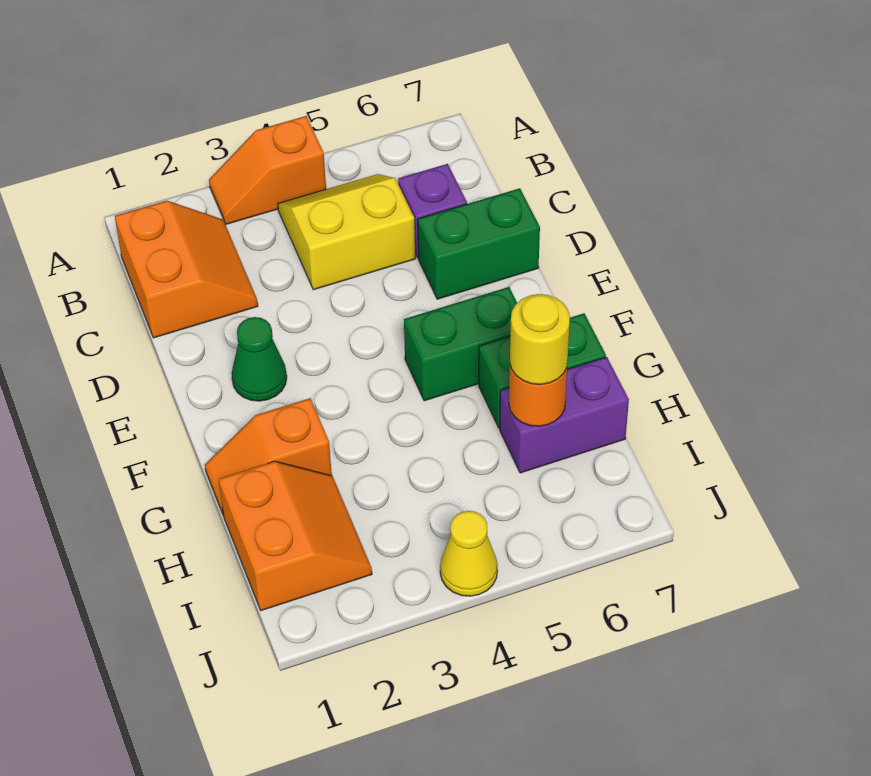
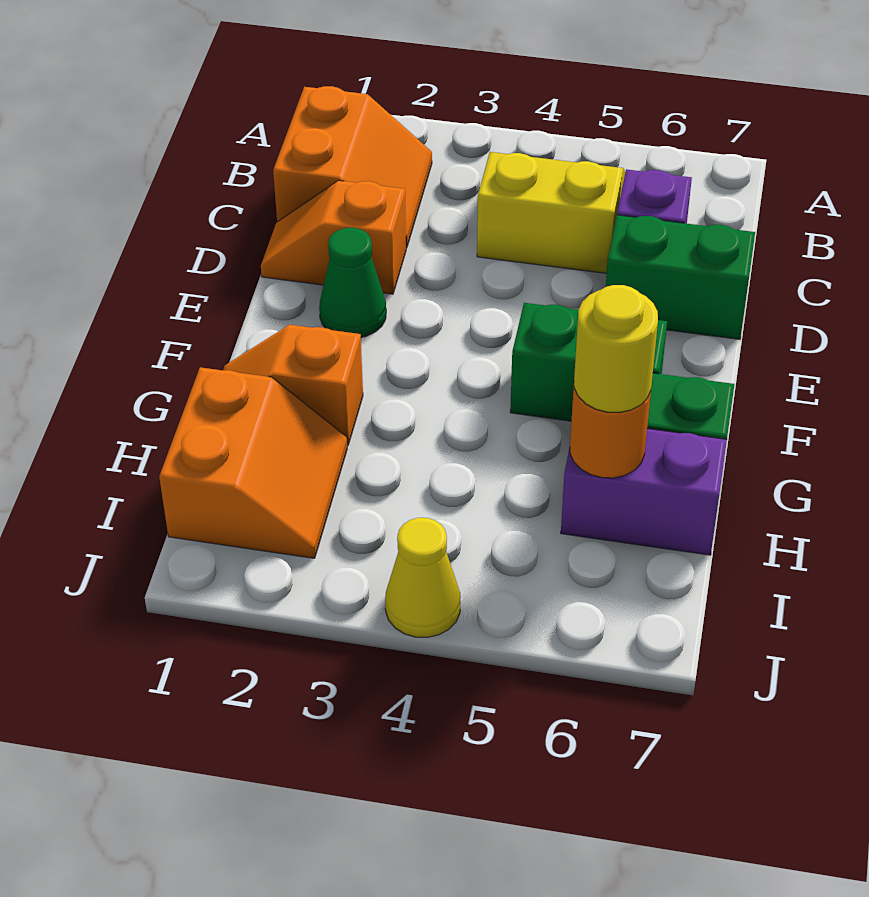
orange slope A3:A4 level 1 top 4 -> orange slope D1:D2 level 1 top 2

